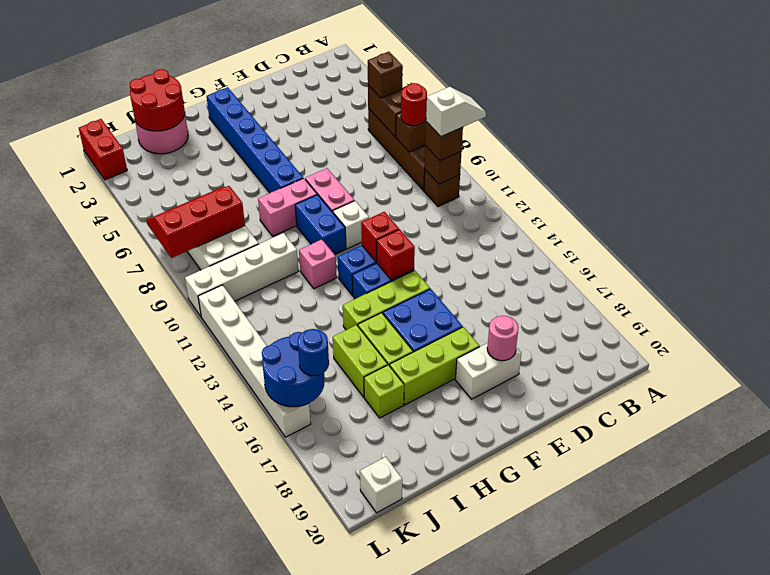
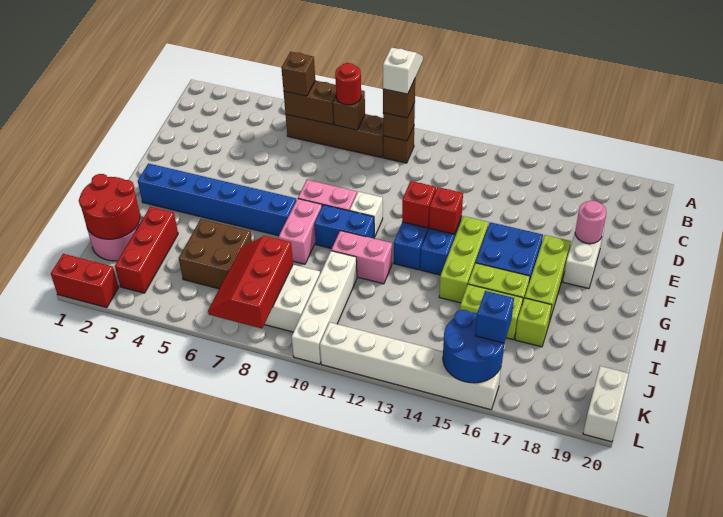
pink brick H11 level 1 -> pink brick H10:H11 level 1
none -> red brick I3:K3 level 1
none -> brown brick I5:J6 level 1
blue round brick K16 level 3 -> blue brick K16 level 3
white brick K20 level 1 -> white brick K20:L20 level 1

